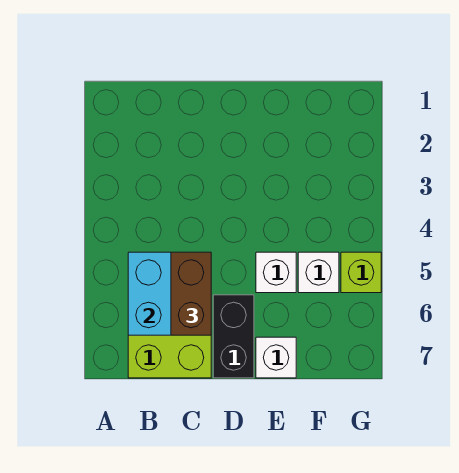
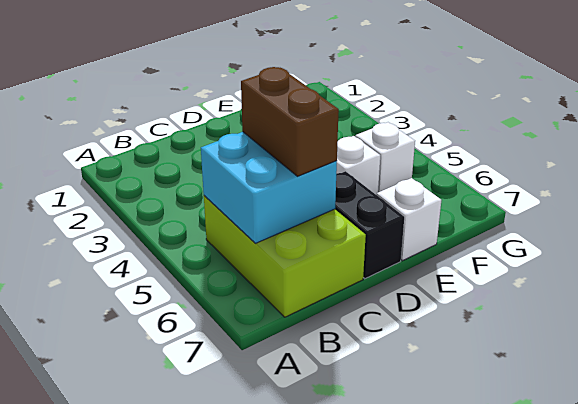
lime brick G5 level 1 -> none

